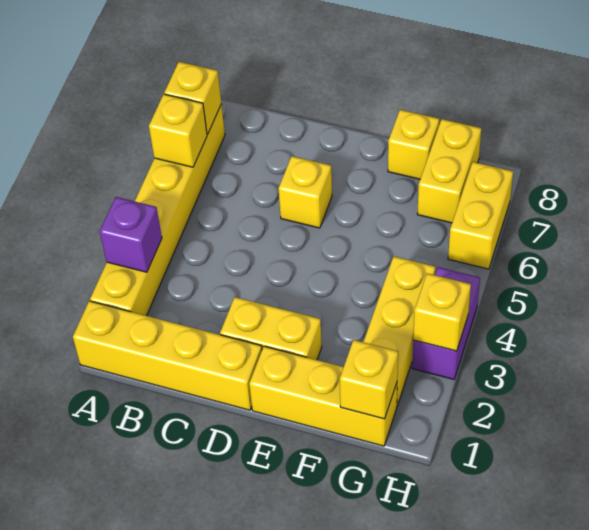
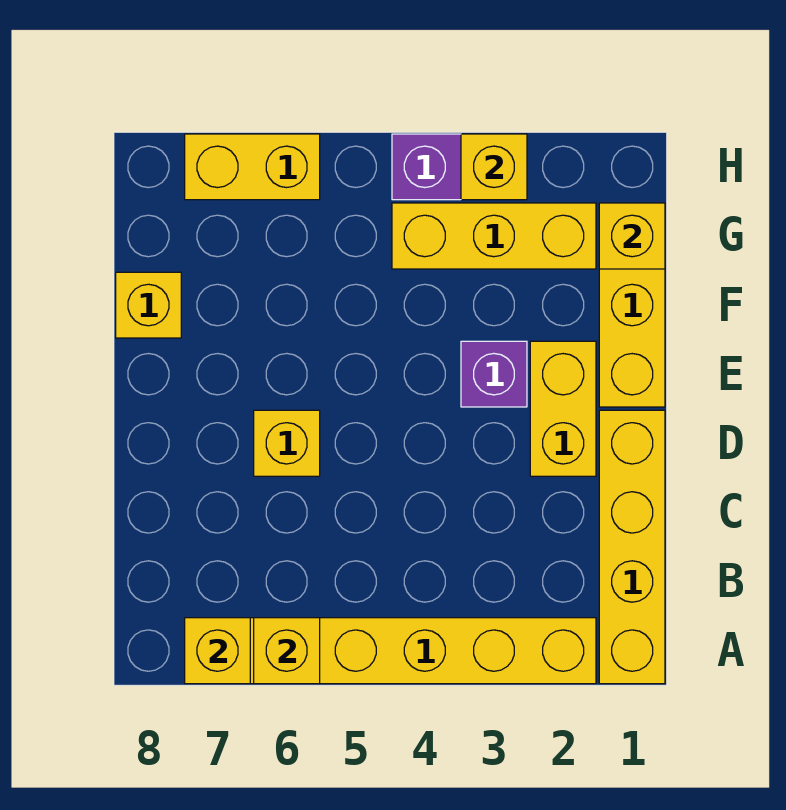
purple brick A3 level 2 -> purple brick E3 level 1
yellow brick G7:G8 level 1 -> none

